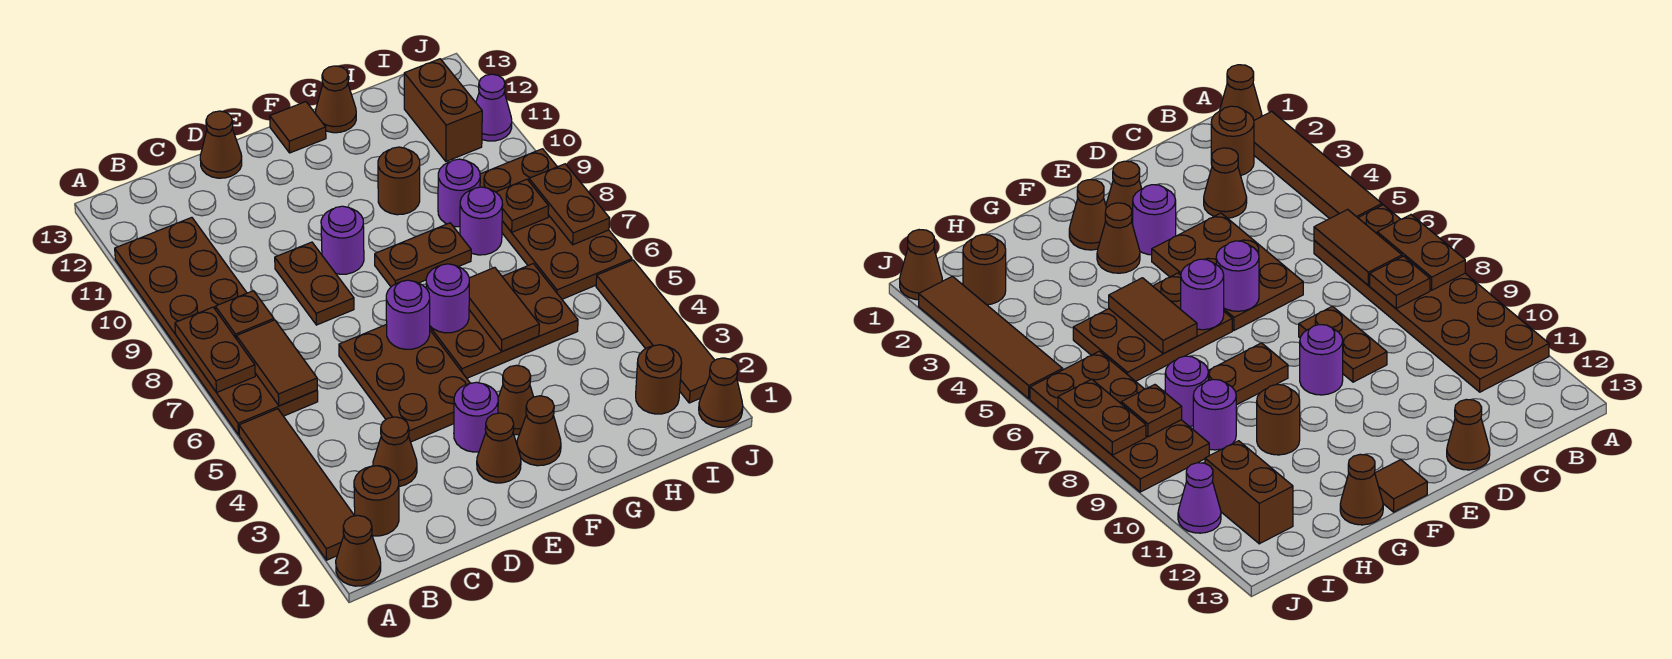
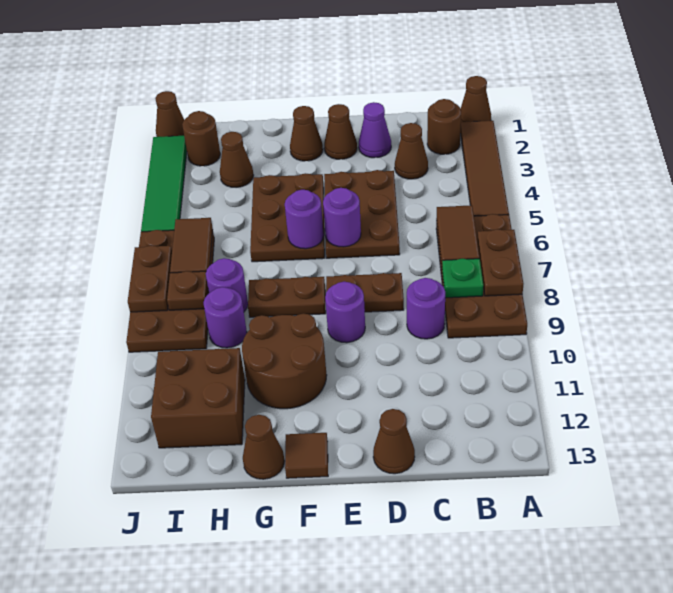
brown plate A6:B11 level 1 -> brown plate A6:B9 level 1
brown plate B8 level 2 -> green plate B8 level 2
brown plate D8:D9 level 1 -> brown plate D8:E8 level 1
purple round brick E3 level 1 -> purple round brick C9 level 1
brown cone F3 level 1 -> brown cone H3 level 1
brown plate F5:H6 level 1 -> brown plate F4:G6 level 1
brown tile G5:G6 level 2 -> brown tile I6:I7 level 2
brown round brick G10 level 1 -> brown round brick F10:G11 level 1
brown brick I11:I12 level 1 -> brown brick H11:I12 level 1
brown tile J2:J5 level 1 -> green tile J2:J5 level 1
purple cone J11 level 1 -> purple cone D2 level 1

